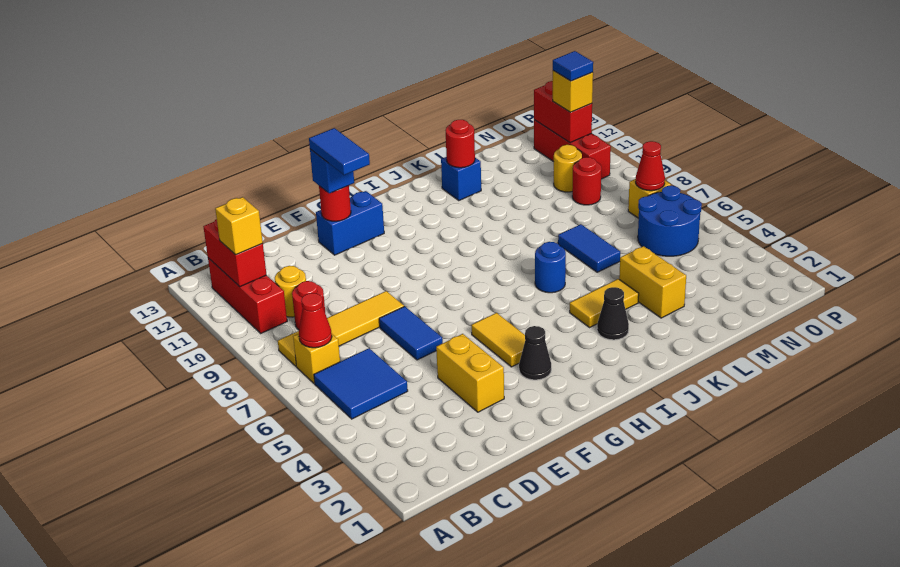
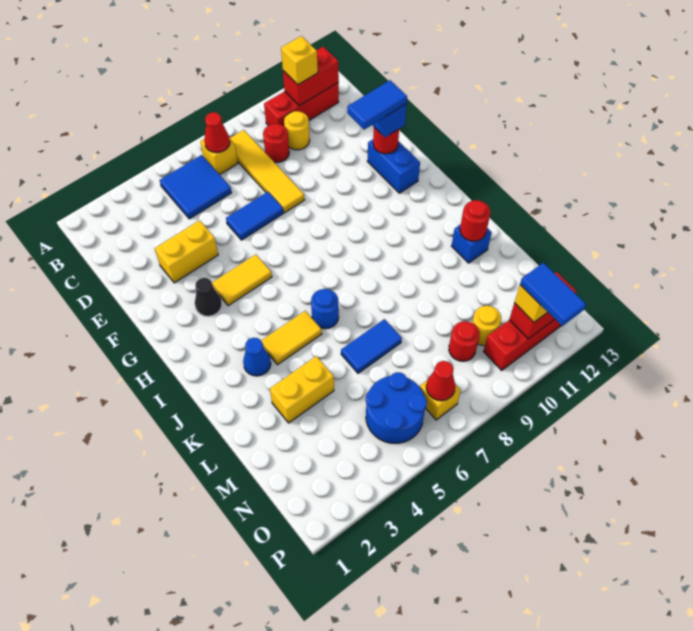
black cone J3 level 1 -> blue cone J3 level 1
yellow tile J4:K4 level 1 -> yellow tile J4:J5 level 1
blue tile O11 level 4 -> blue tile O11:P11 level 4

